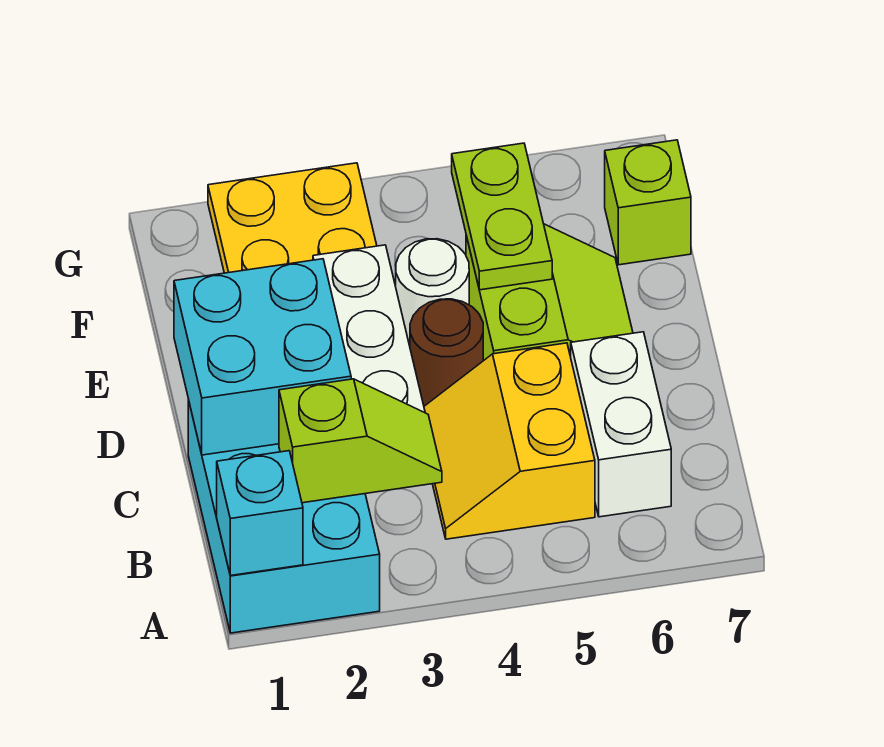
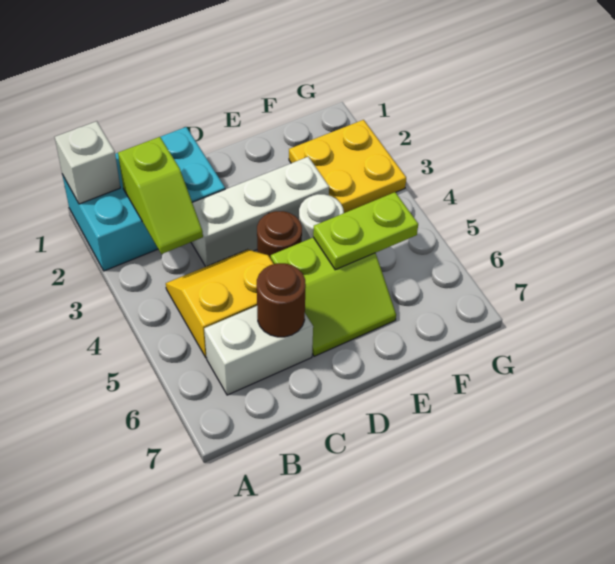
cyan brick A1 level 2 -> white brick A1 level 2
cyan brick C1:D2 level 2 -> none
none -> brown round brick C6 level 2
lime brick F7 level 1 -> none

